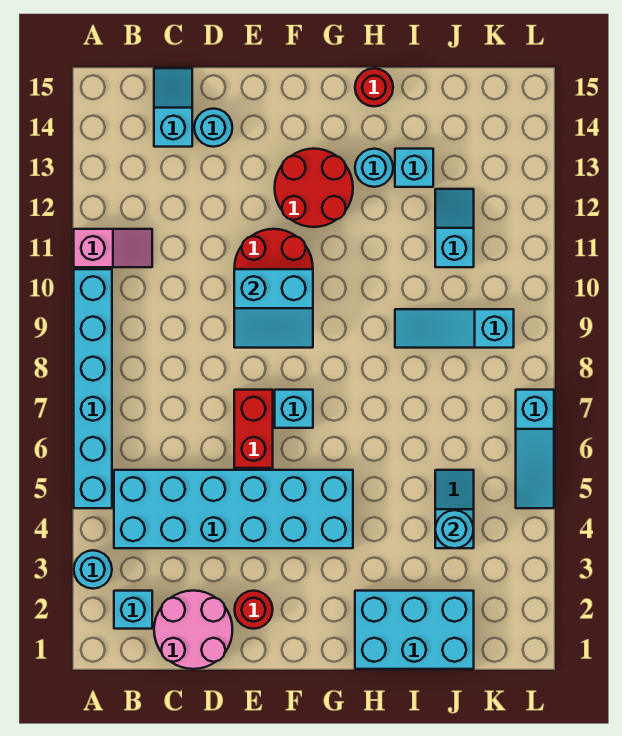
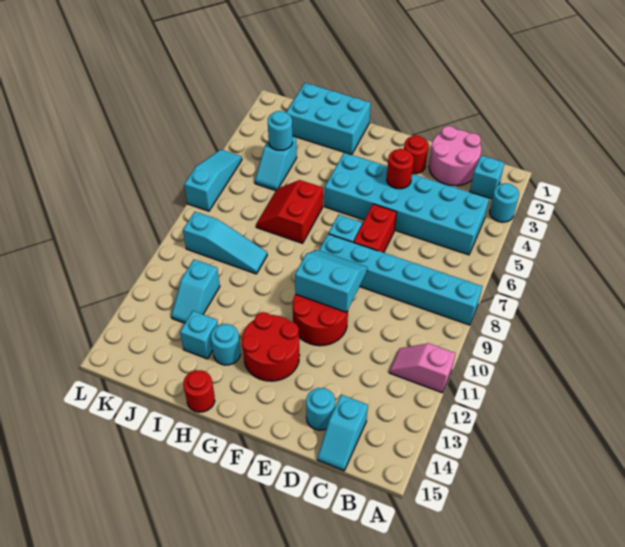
cyan brick A5:A10 level 1 -> cyan brick A8:F8 level 1
none -> red round brick E4 level 2
none -> red slope H6:I7 level 1 top H

